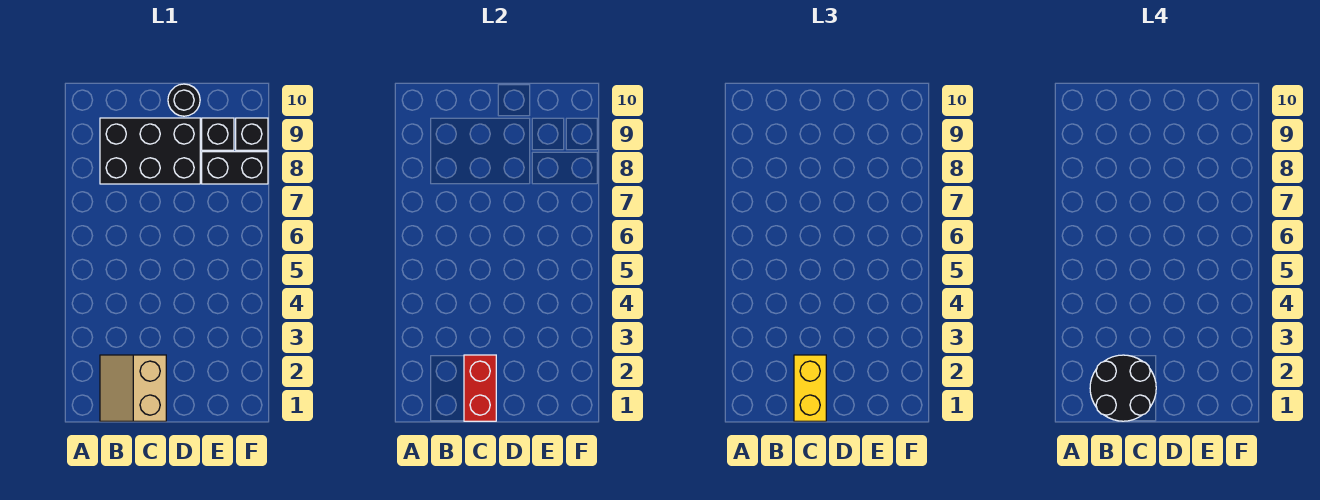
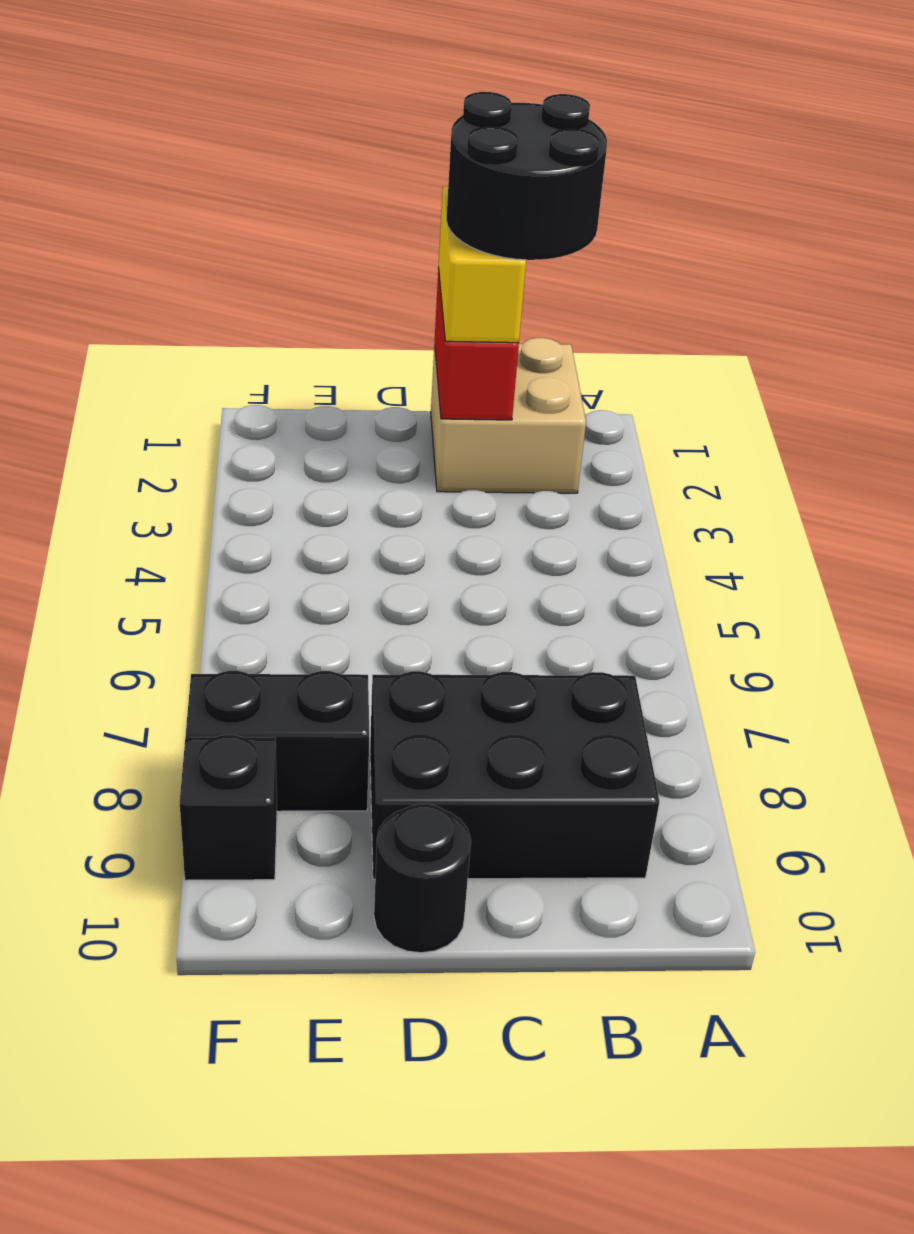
tan slope B1:C2 level 1 top C -> tan brick B1:C2 level 1
black brick E9 level 1 -> none

